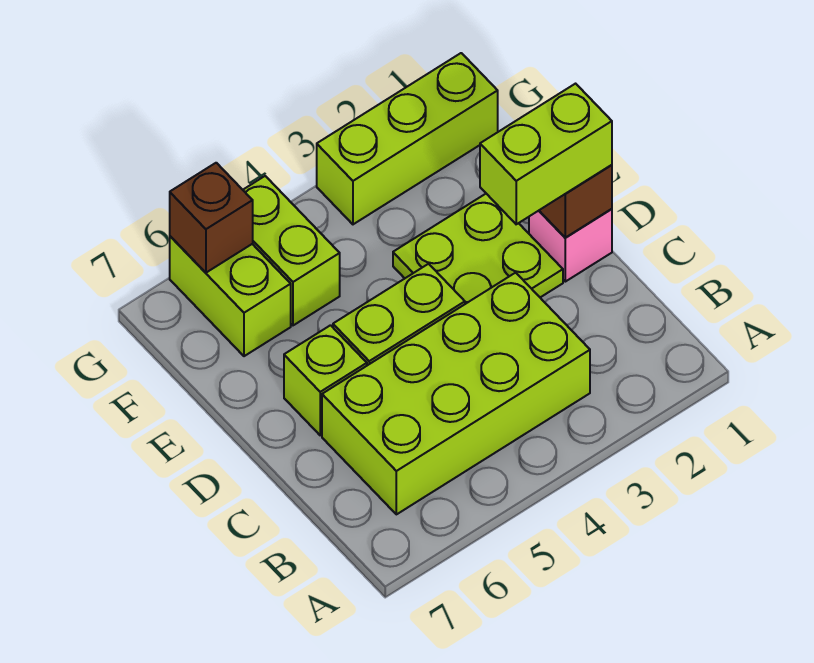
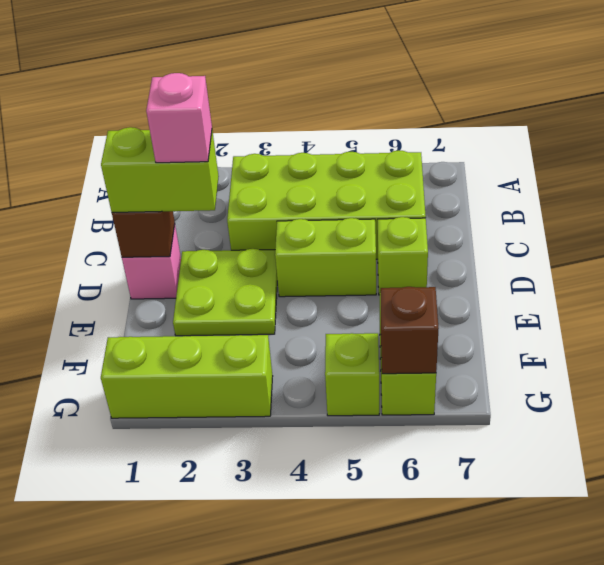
none -> pink brick D2 level 4
lime brick F5:G5 level 1 -> lime brick G5 level 1

